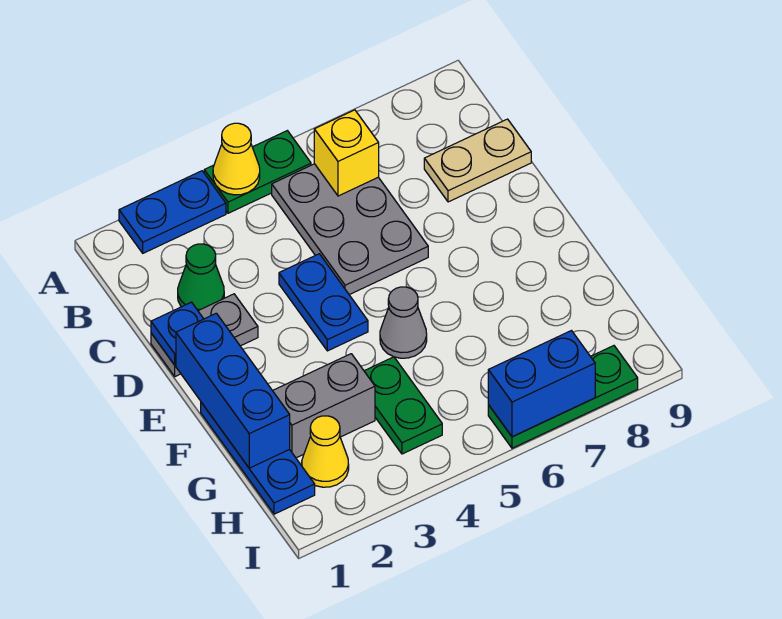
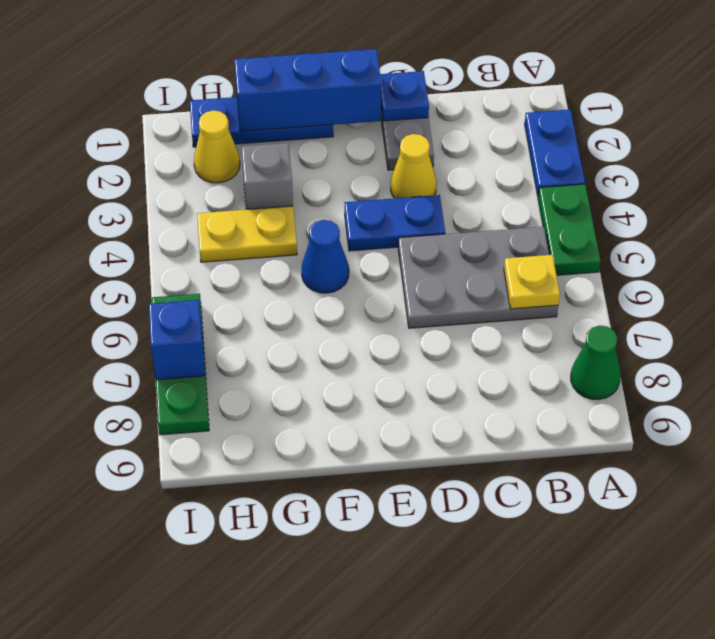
yellow cone A4 level 2 -> yellow cone D3 level 1
yellow brick B6 level 2 -> yellow plate B6 level 2
green cone C2 level 1 -> green cone A8 level 1
tan plate C8:C9 level 1 -> none
grey cone F5 level 1 -> blue cone F5 level 1
grey brick G2:G3 level 1 -> grey brick G3 level 1
green plate G4:H4 level 1 -> yellow plate G4:H4 level 1
blue brick I6:I7 level 2 -> blue brick I7 level 2

